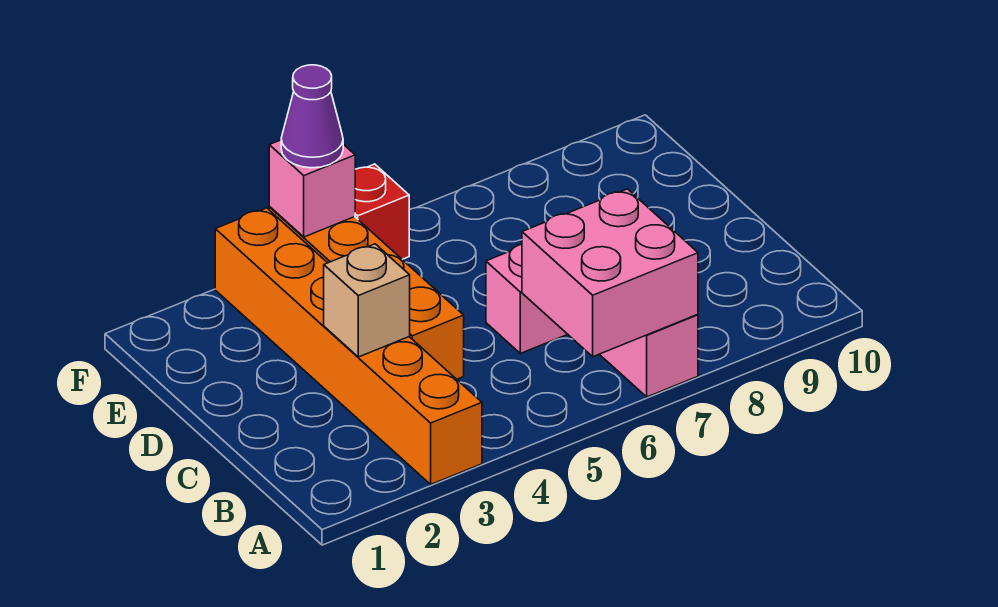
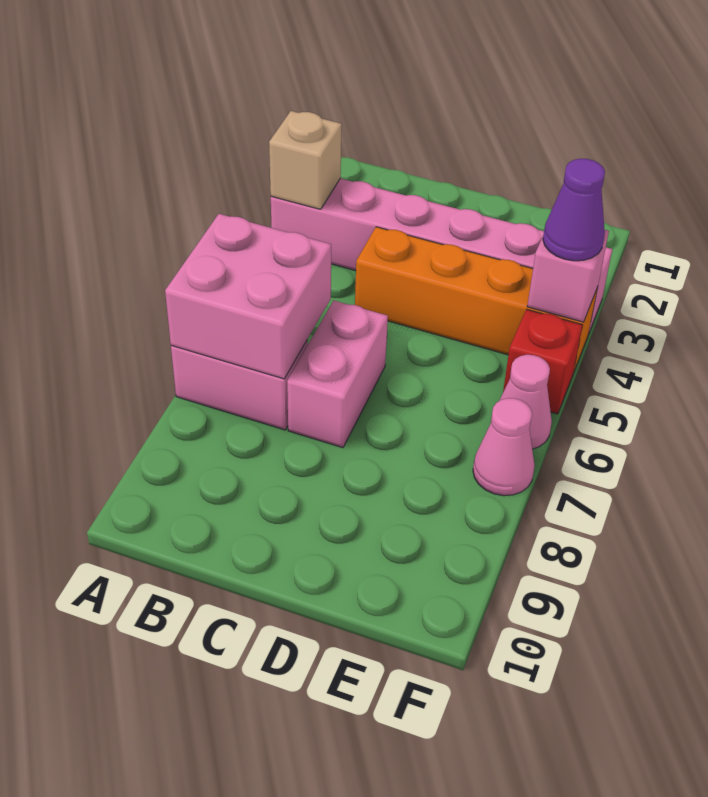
orange brick A3:F3 level 1 -> pink brick A3:F3 level 1
tan brick C3 level 2 -> tan brick A3 level 2
none -> pink cone F6 level 1
none -> pink cone F7 level 1

